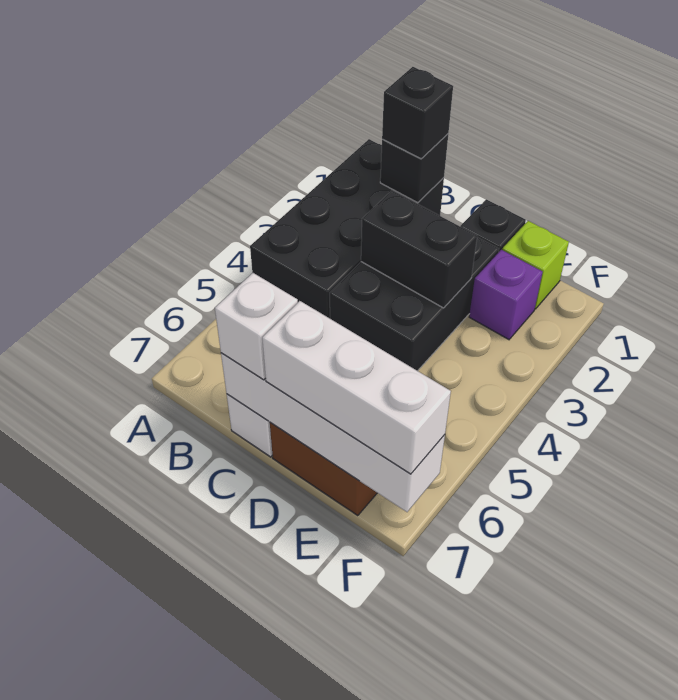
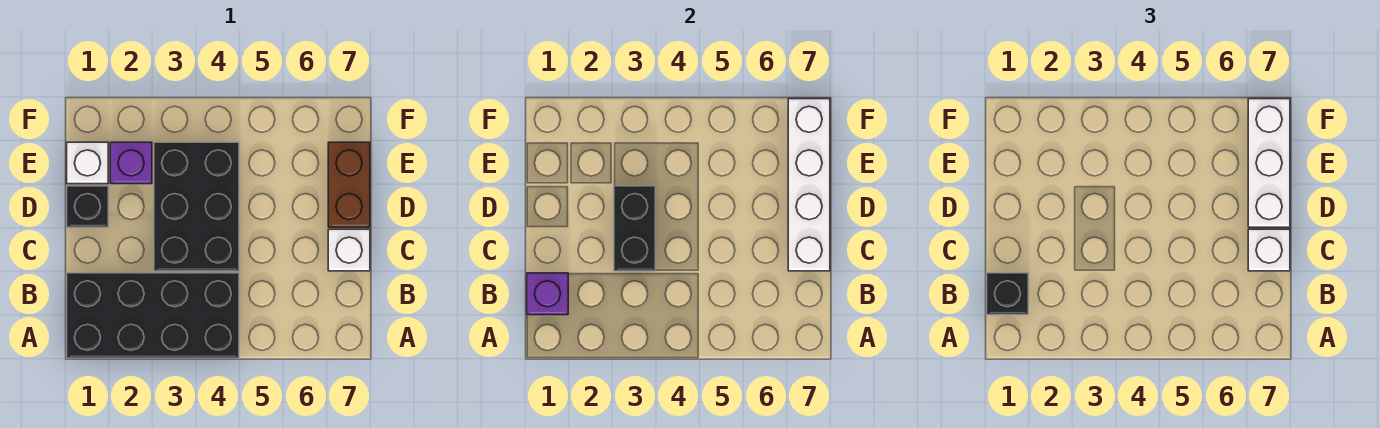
black brick B1 level 2 -> purple brick B1 level 2
black brick C2:D4 level 1 -> black brick C3:E4 level 1
lime brick E1 level 1 -> white brick E1 level 1

